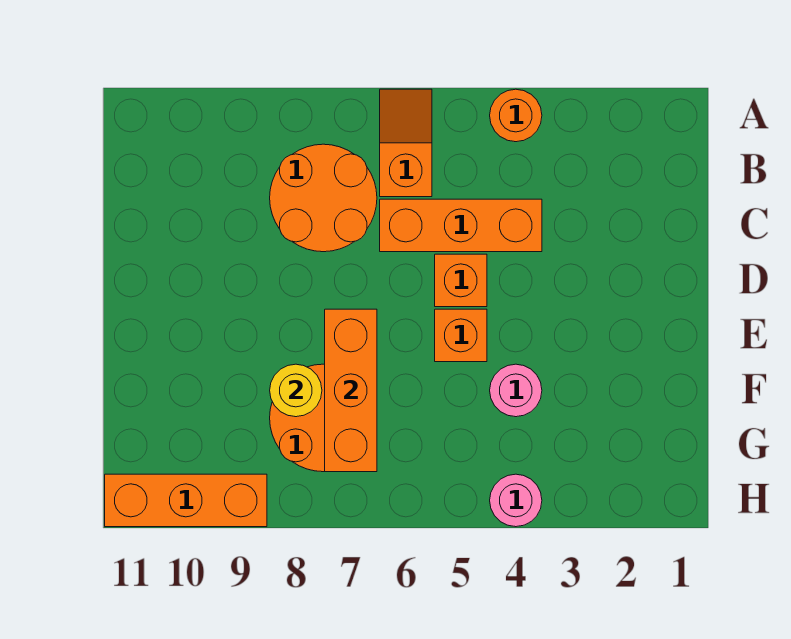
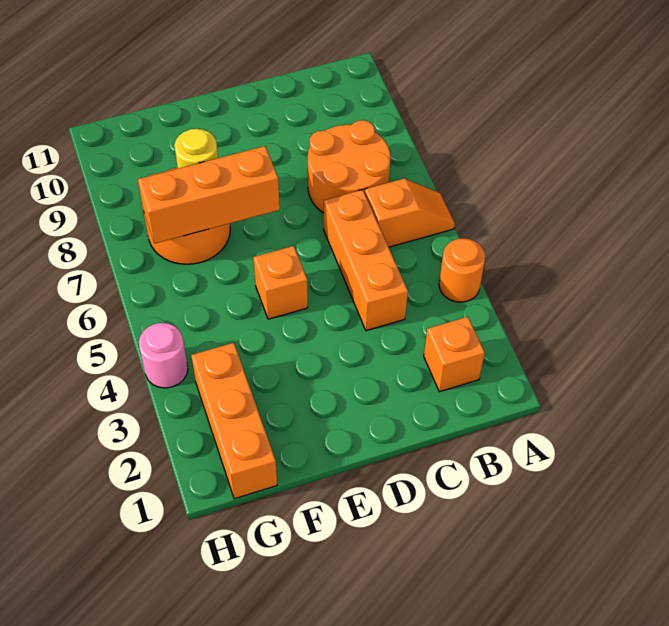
orange brick D5 level 1 -> orange brick B2 level 1
pink round brick F4 level 1 -> none
orange brick H9:H11 level 1 -> orange brick G1:G3 level 1

